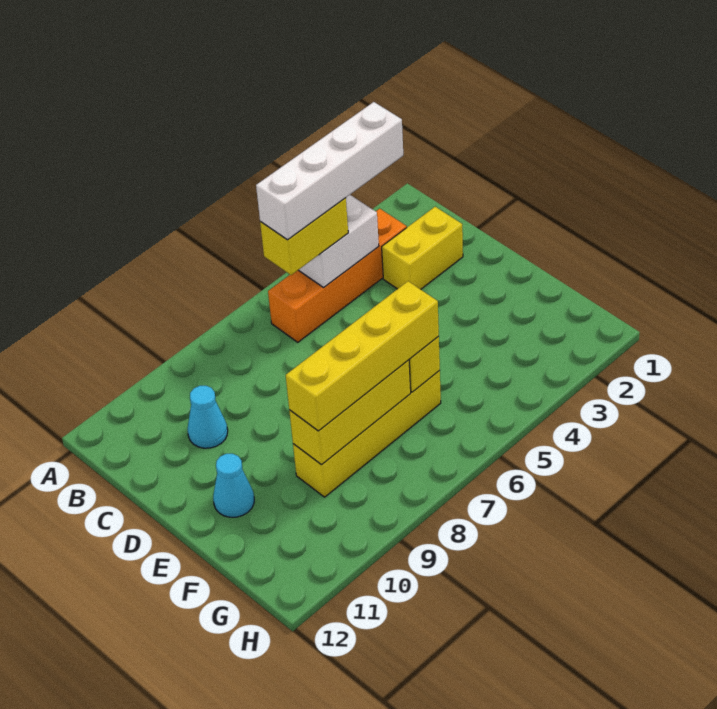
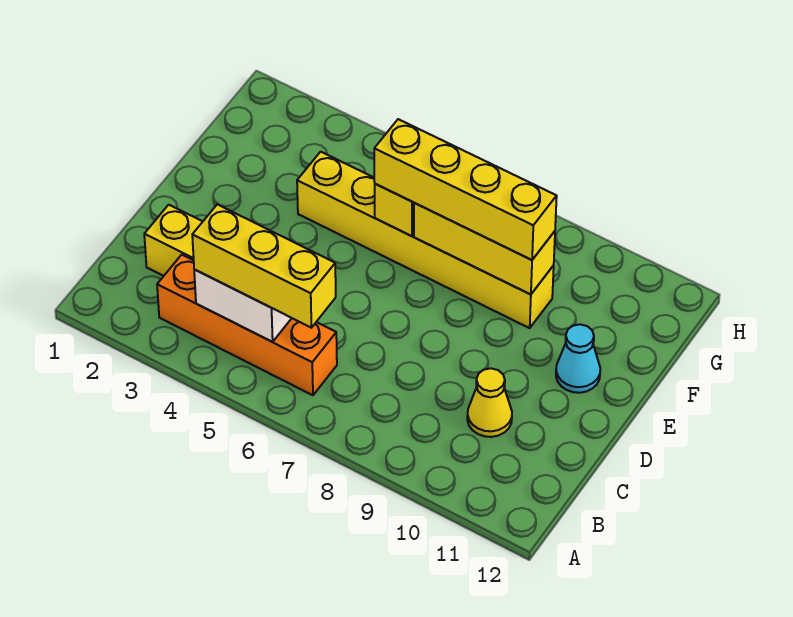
white brick B3:B6 level 4 -> none
yellow brick B5:B6 level 3 -> yellow brick B4:B6 level 3
cyan cone C10 level 1 -> yellow cone C10 level 1
yellow brick F6:F9 level 1 -> yellow brick F4:F9 level 1

